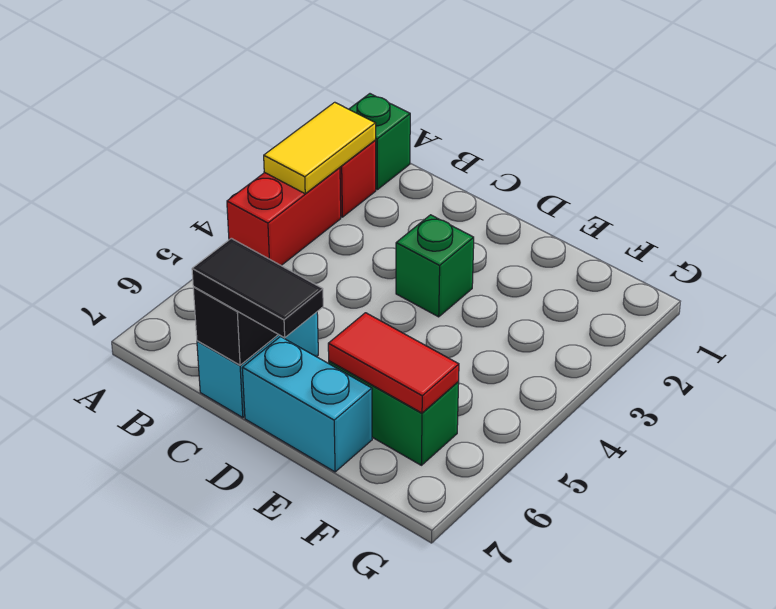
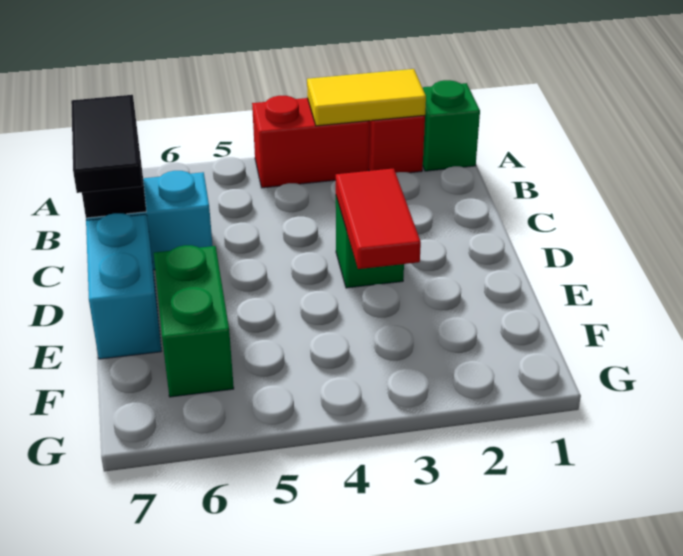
red tile E6:F6 level 2 -> red tile D3:E3 level 2

